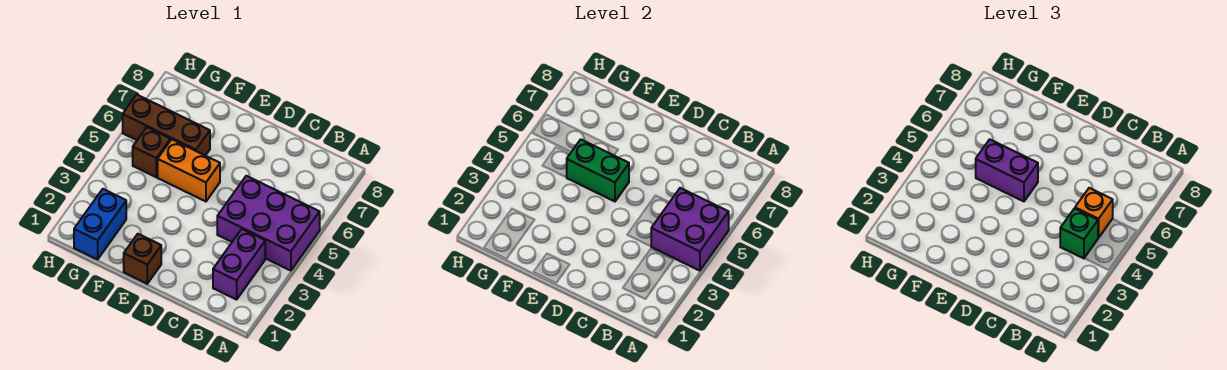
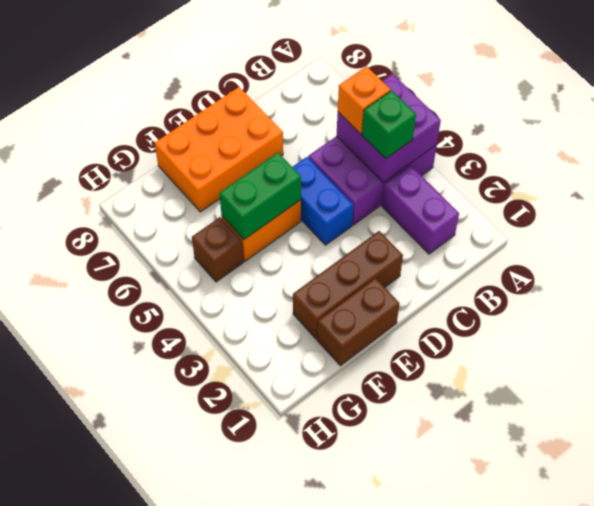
none -> orange brick D7:F8 level 1
brown brick E1 level 1 -> brown brick E1:F1 level 1
purple brick E5:F5 level 3 -> none
brown brick F6:H6 level 1 -> brown brick D2:F2 level 1
blue brick G1:G2 level 1 -> blue brick D4:D5 level 1

